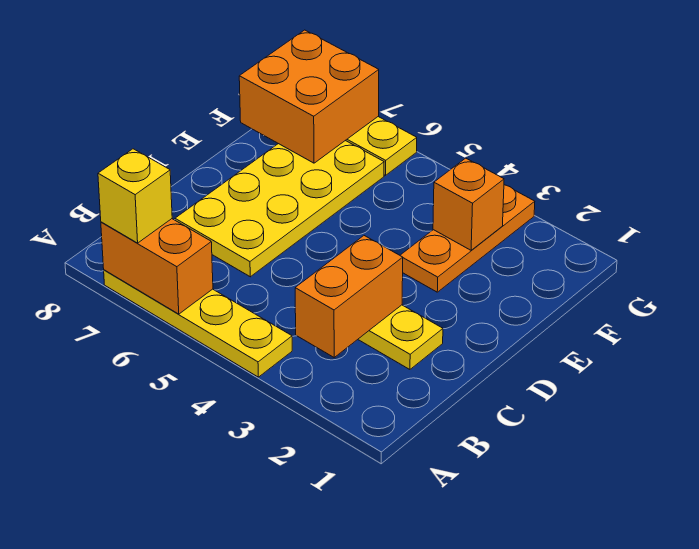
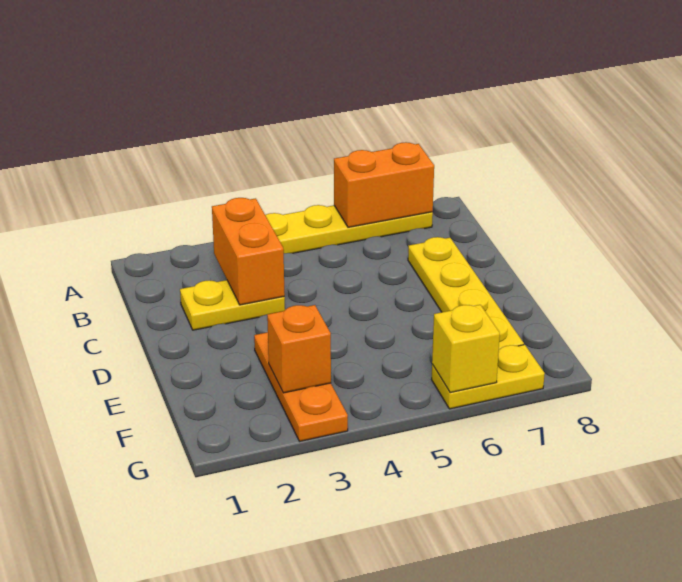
yellow brick A7 level 3 -> yellow brick G6 level 2
yellow plate C6:F7 level 1 -> yellow plate C7:F7 level 1
orange brick F7:G8 level 2 -> none

